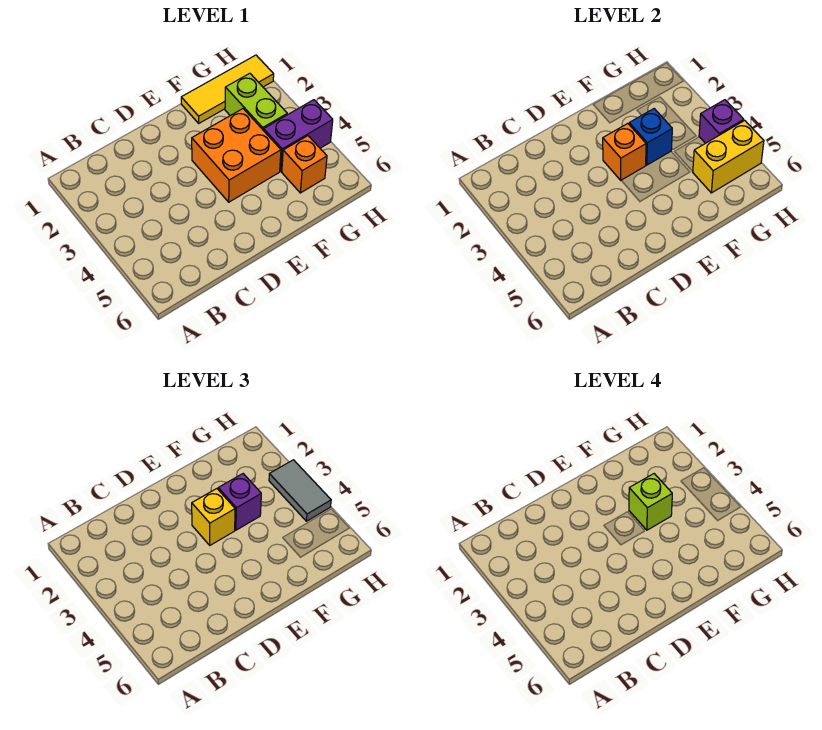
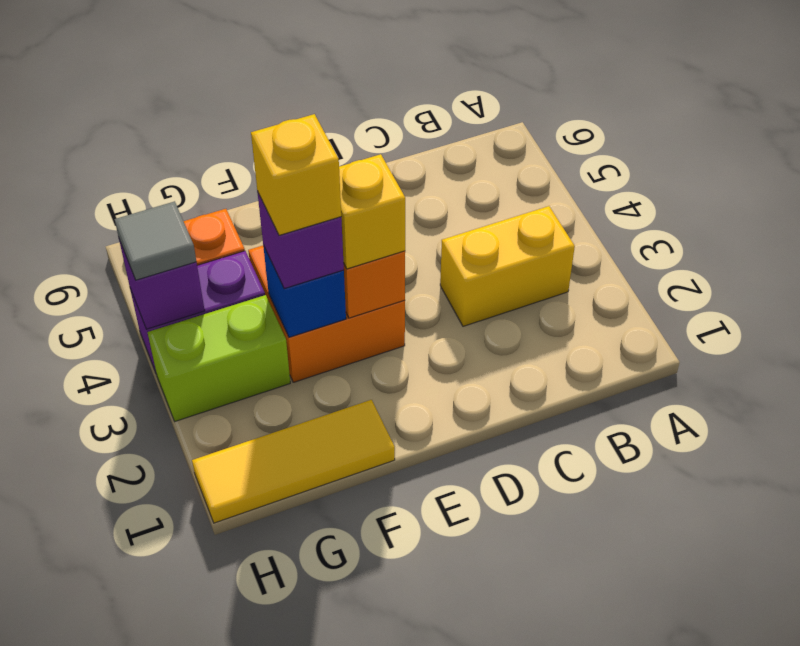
lime brick F3 level 4 -> yellow brick F3 level 4
lime brick G2:G3 level 1 -> lime brick G3:H3 level 1
yellow brick G5:H5 level 2 -> yellow brick B3:C3 level 1
grey tile H3:H4 level 3 -> grey tile H4 level 3

